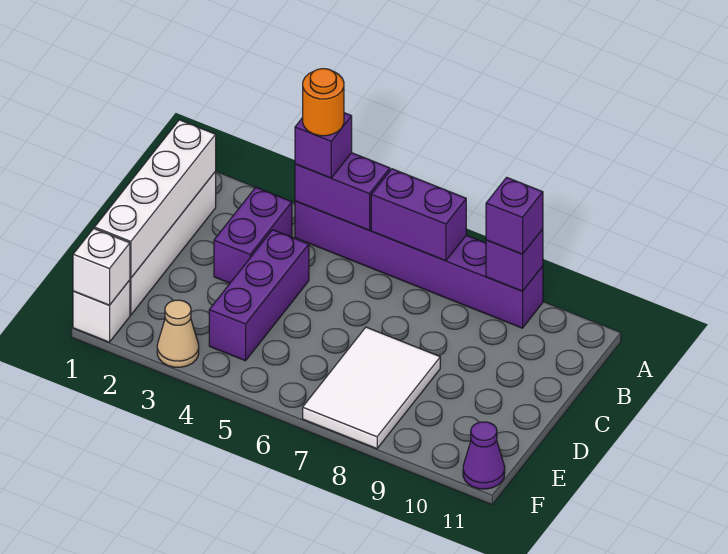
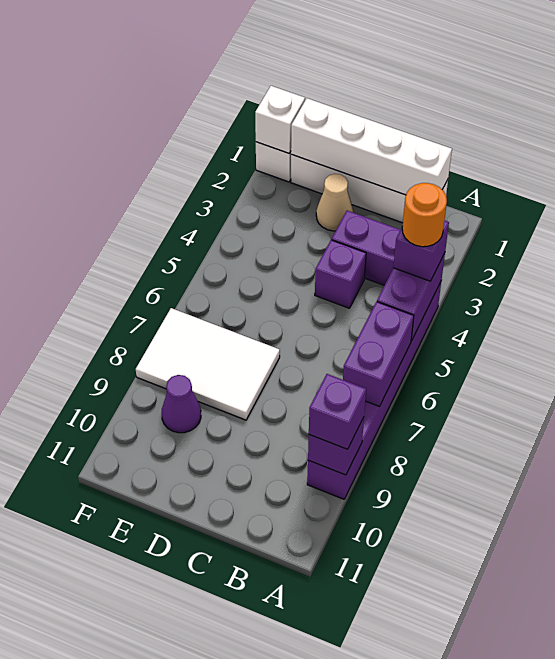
purple brick C4:E4 level 1 -> purple brick C4 level 1
tan cone F3 level 1 -> tan cone D2 level 1
purple cone F11 level 1 -> purple cone E9 level 1

